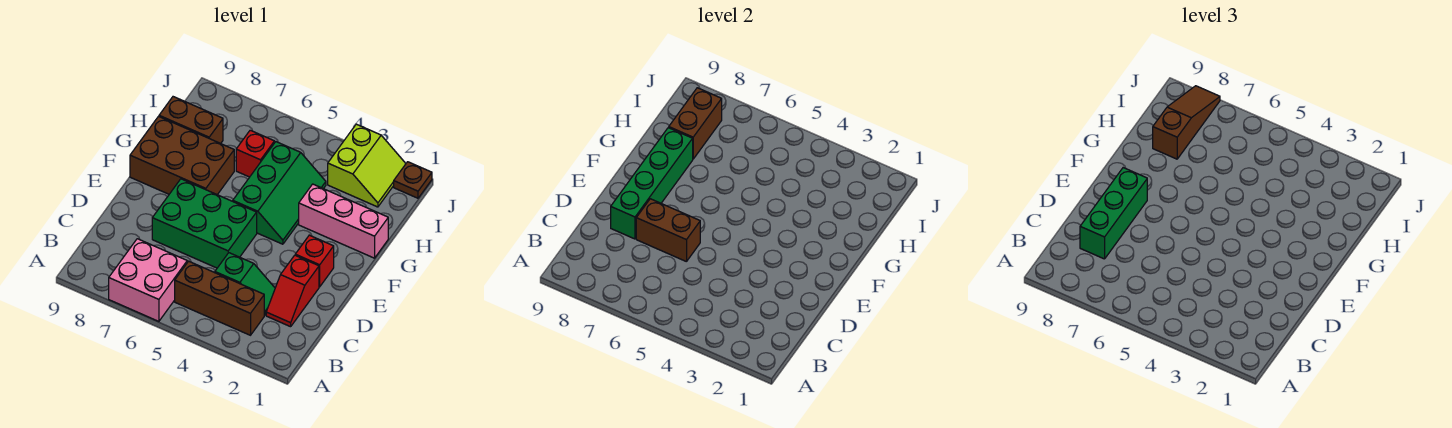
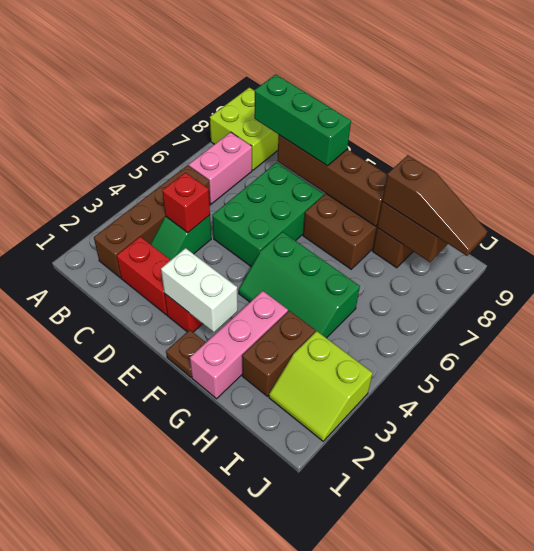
pink brick A6:B7 level 1 -> pink brick B6:B7 level 1
none -> lime brick A8:B9 level 1
brown brick B3:B5 level 1 -> brown brick B2:B5 level 1
red slope C2:D2 level 1 top D -> red brick C2:D2 level 1
brown brick D6:D7 level 2 -> brown brick H2:H3 level 1
green brick D8:G8 level 2 -> brown brick D8:G8 level 2
none -> white brick E2:F2 level 2
red brick H6 level 1 -> red brick C4 level 2
brown plate J1 level 1 -> brown plate F1 level 1

